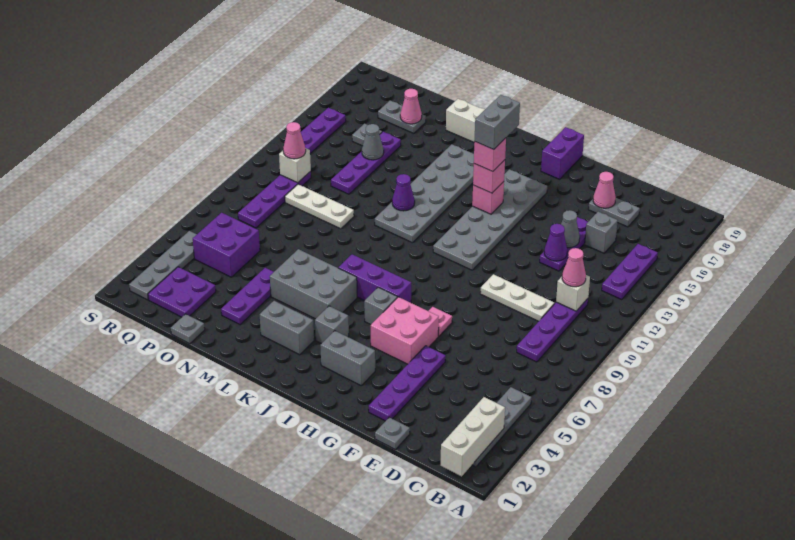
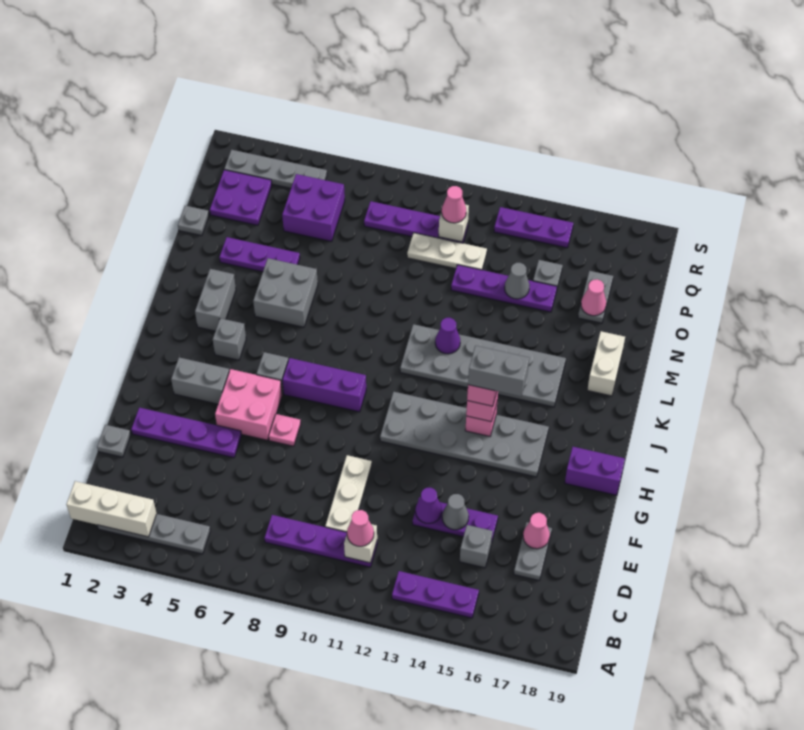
grey brick H3:I3 level 1 -> grey brick H3:H4 level 1
purple brick I7:K7 level 1 -> purple brick I7:I9 level 1
grey brick K5:M6 level 1 -> grey brick L5:M6 level 1
white plate N10:P10 level 1 -> white plate P10:P12 level 1

